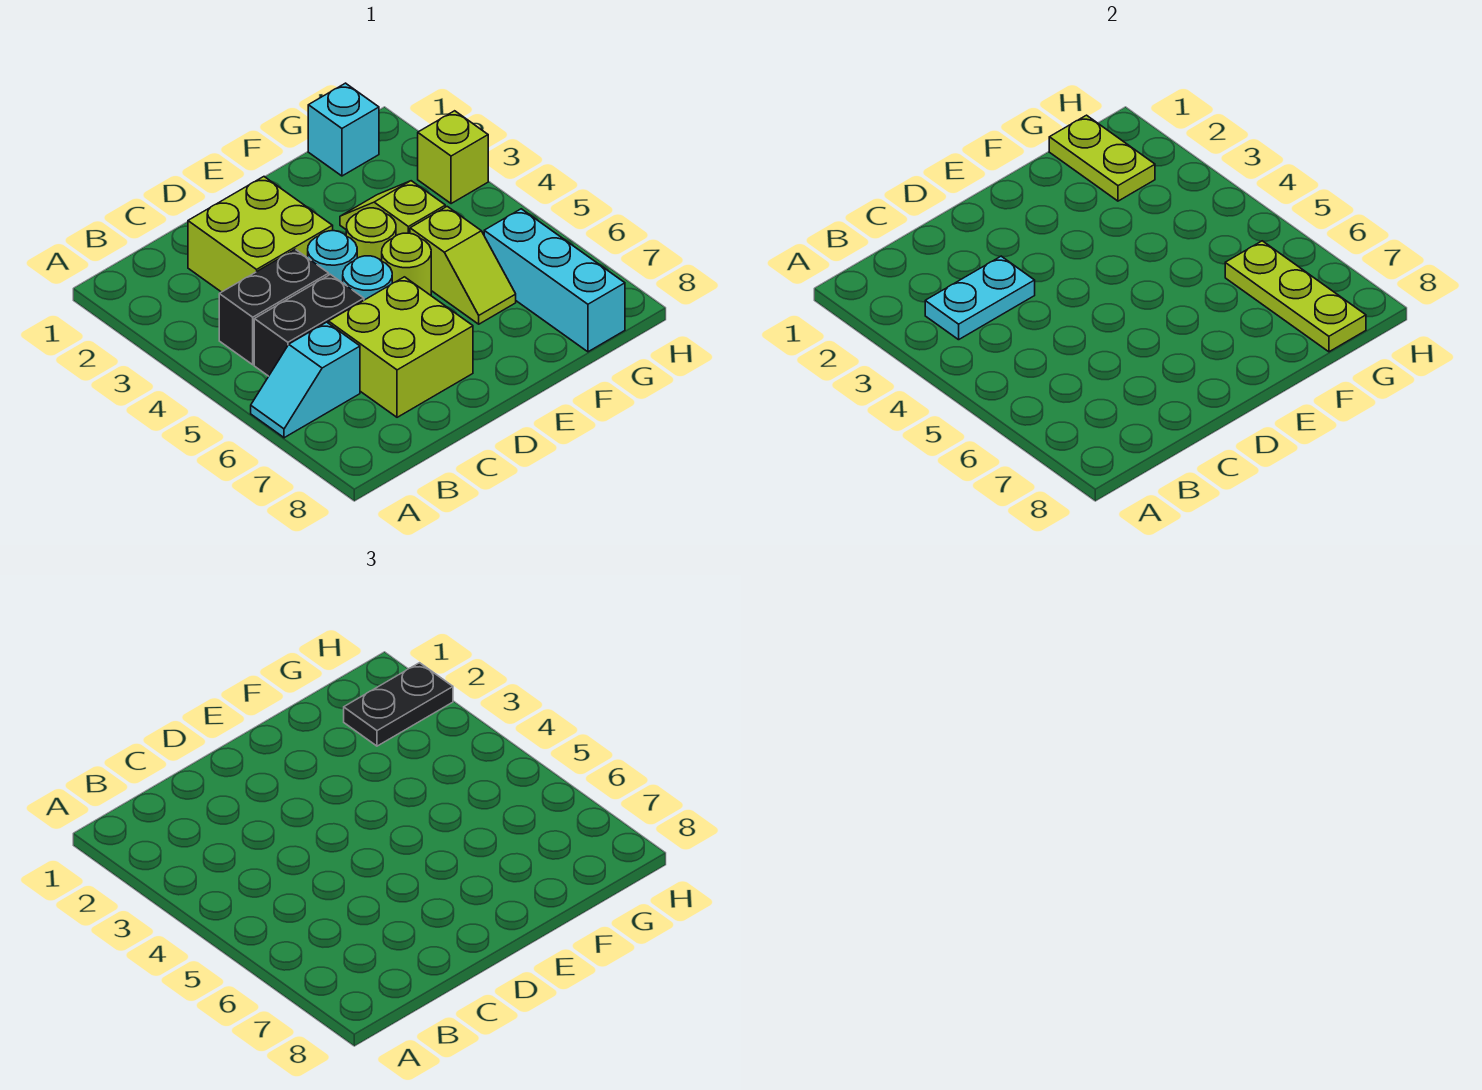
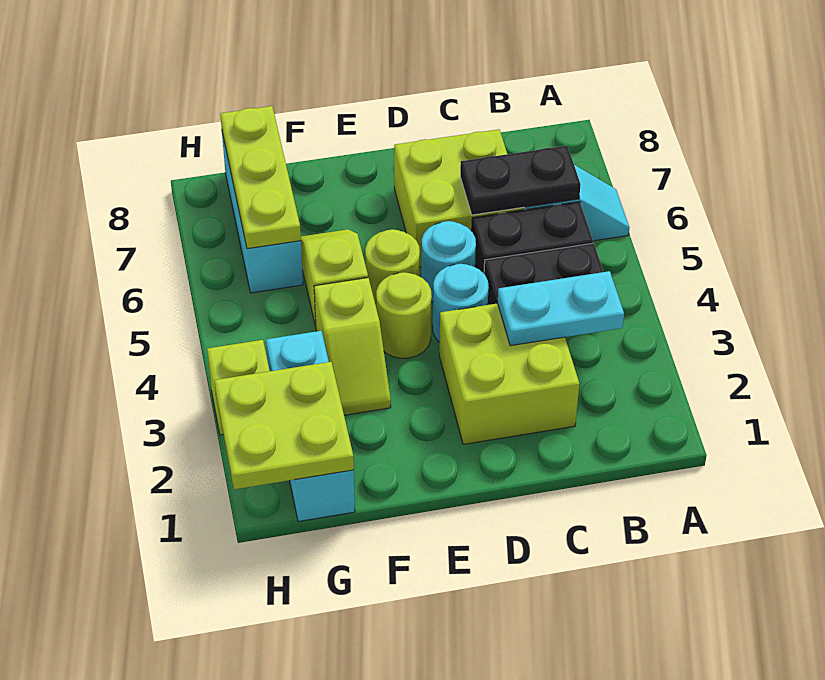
cyan brick G1 level 1 -> cyan brick G1:G3 level 1
lime plate G1:G2 level 2 -> lime plate G1:H2 level 2
black plate G2:H2 level 3 -> black plate B6:C6 level 2

